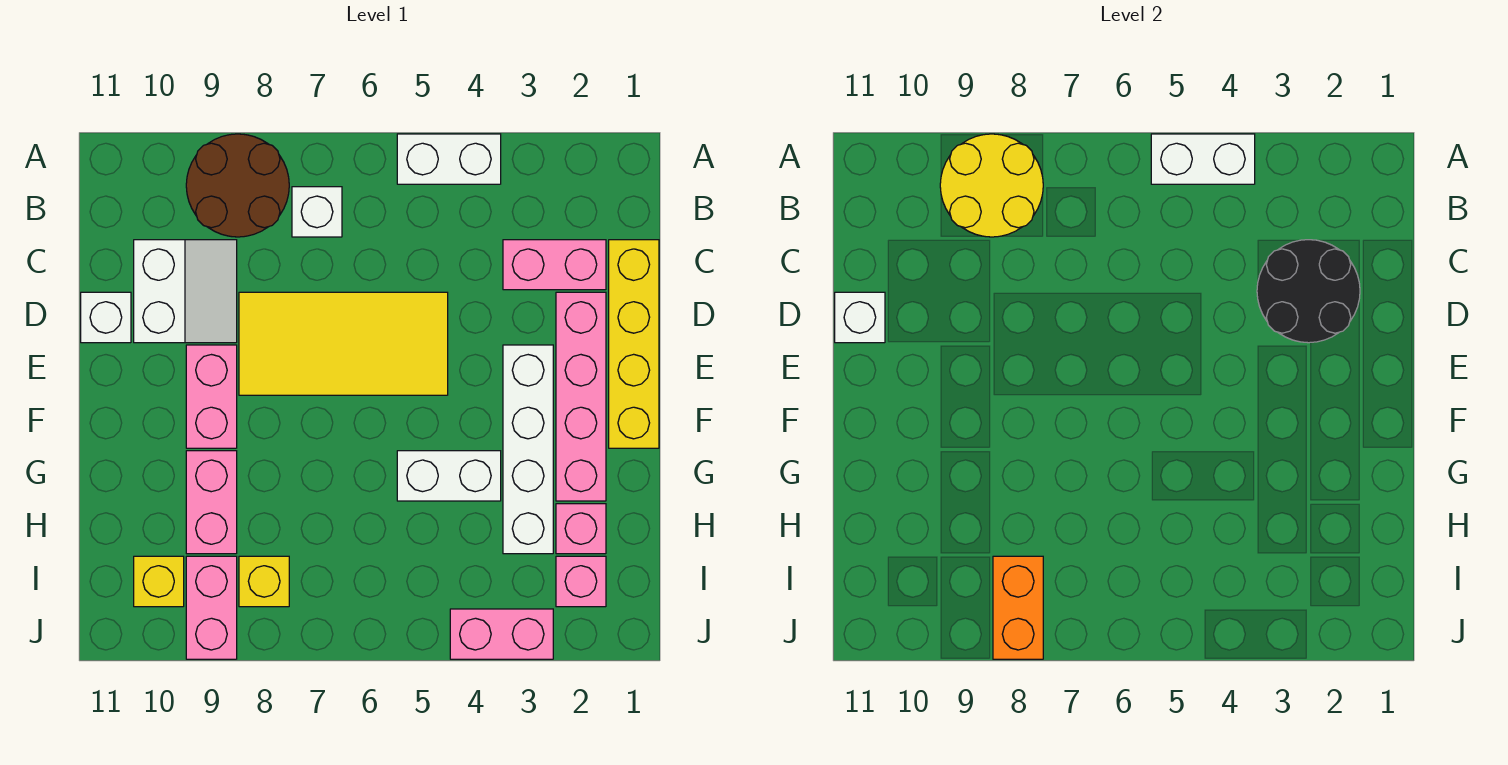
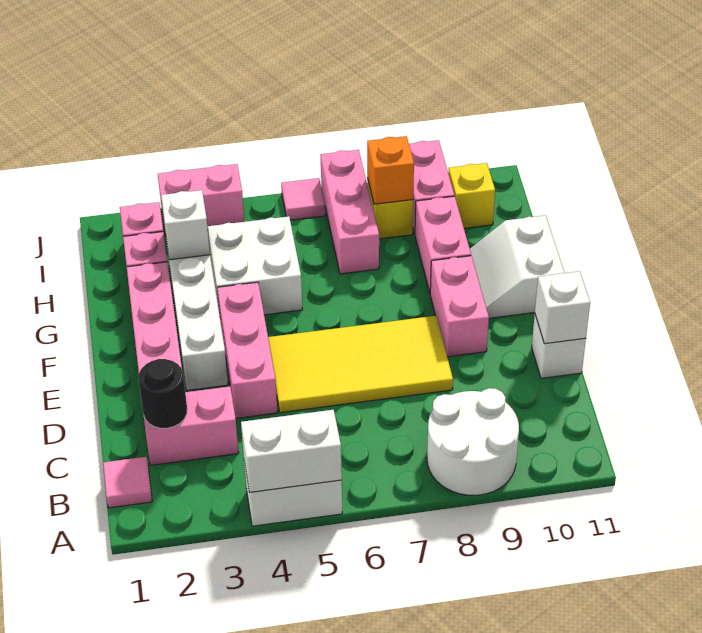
brown round brick A8:B9 level 1 -> white round brick A8:B9 level 1
yellow round brick A8:B9 level 2 -> none
none -> pink tile B1 level 1
white brick B7 level 1 -> white brick H3 level 2
yellow brick C1:F1 level 1 -> none
black round brick C2:D3 level 2 -> black round brick C2 level 2
white slope C9:D10 level 1 top 10 -> white slope F10:G11 level 1 top 11
none -> pink brick D4:F4 level 1
white brick G4:G5 level 1 -> white brick G4:H5 level 1
none -> pink brick H7:J7 level 1
orange brick I8:J8 level 2 -> orange brick I8 level 2
none -> pink tile J6 level 1

